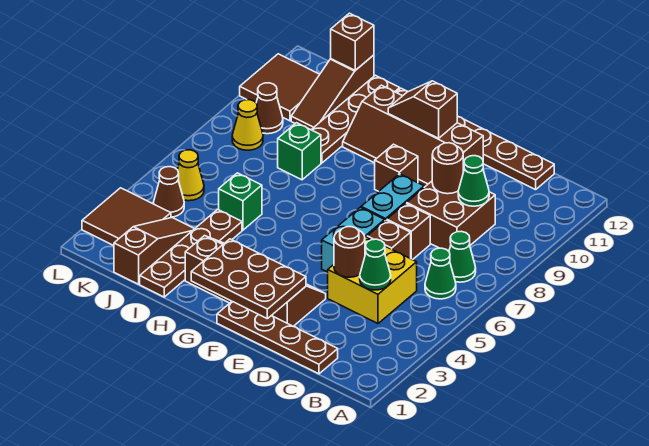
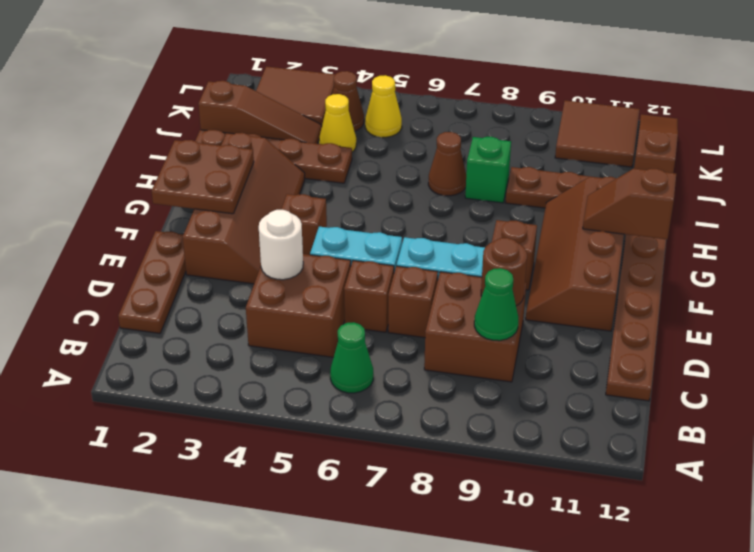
green cone B7 level 1 -> none
brown plate C1:F1 level 1 -> brown plate C1:E1 level 1
yellow brick C4:D5 level 1 -> brown brick C4:D5 level 1
green cone C4 level 2 -> none
brown round brick D4 level 2 -> white round brick D4 level 2
brown plate E1:G2 level 2 -> brown plate F1:G2 level 2
brown slope F11:G11 level 2 top F -> brown slope G11:G12 level 2 top 12
green brick I5 level 1 -> none
brown slope J10:J12 level 1 top 12 -> brown slope J12:L12 level 1 top J
brown brick J12 level 2 -> brown brick F4 level 1
yellow cone K8 level 1 -> yellow cone J4 level 1
brown cone K9 level 1 -> brown cone I7 level 1

